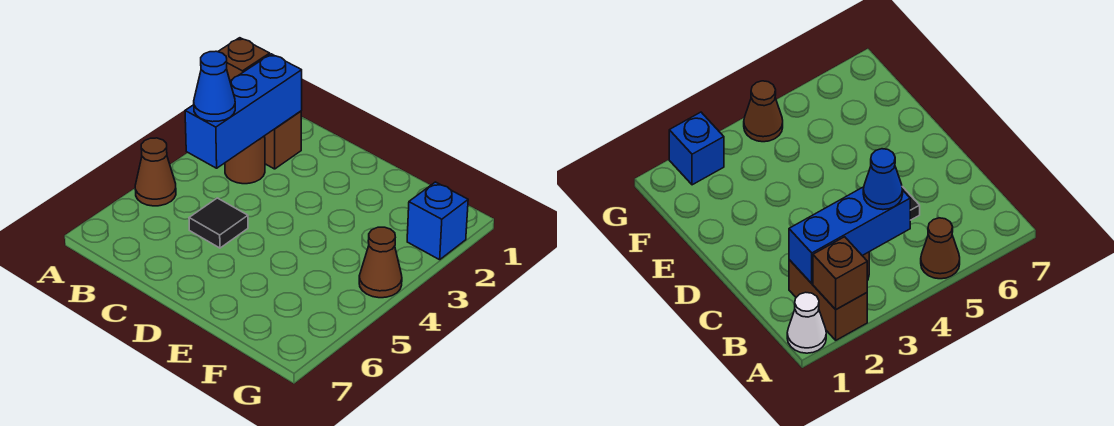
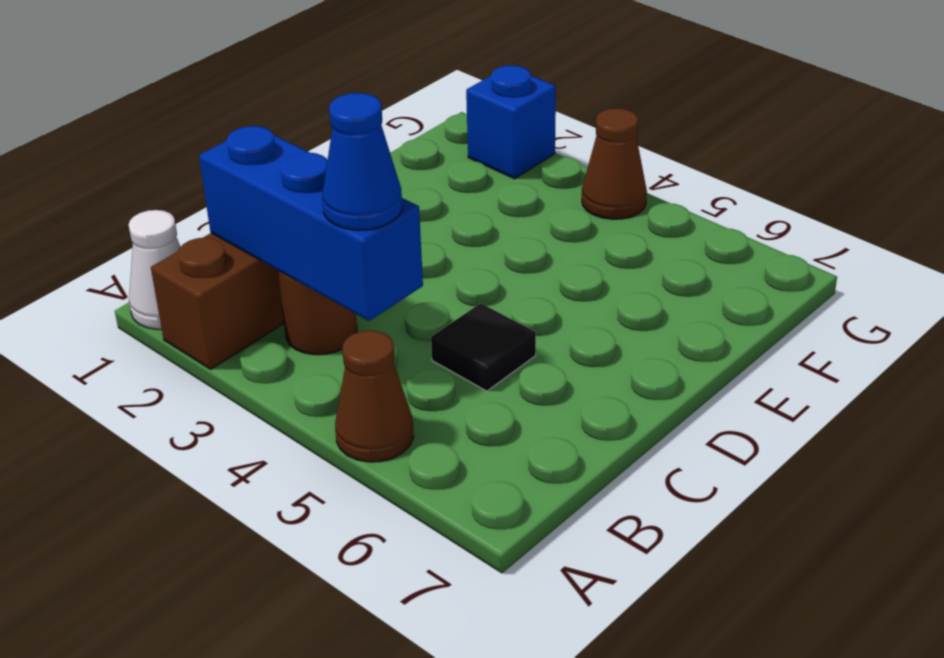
brown brick A2 level 2 -> none

